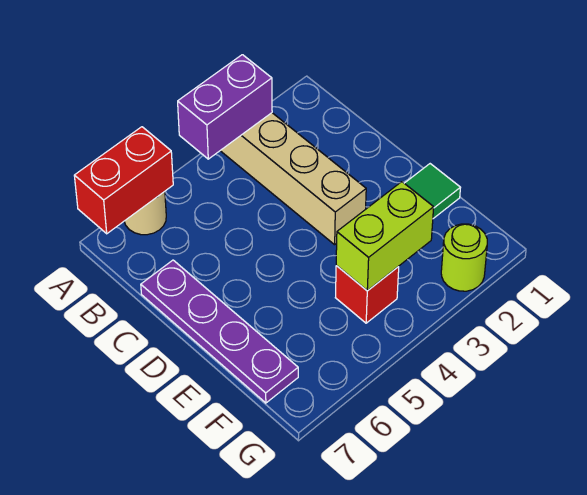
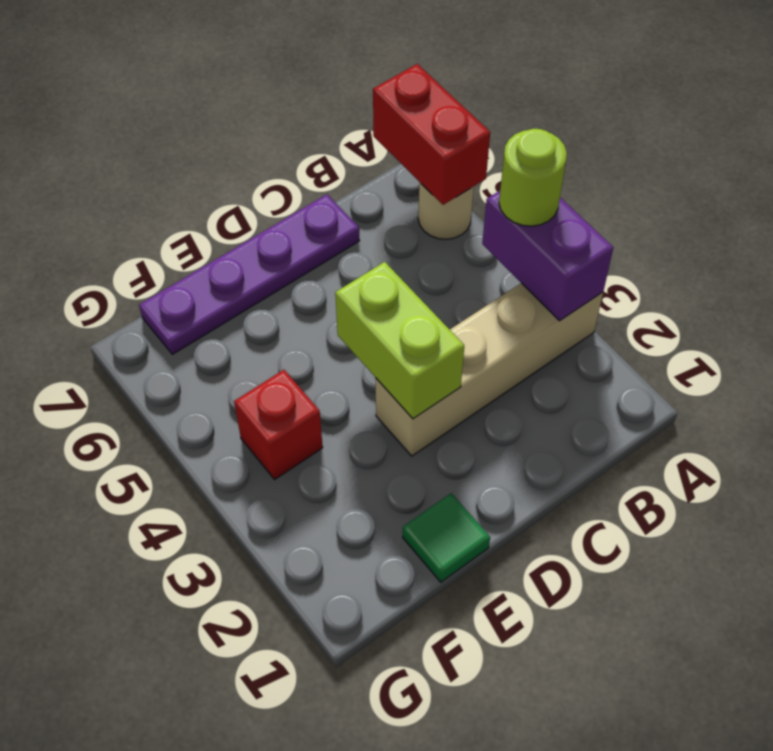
lime brick F3:F4 level 2 -> lime brick D3:D4 level 2
lime round brick G2 level 1 -> lime round brick A4 level 3

